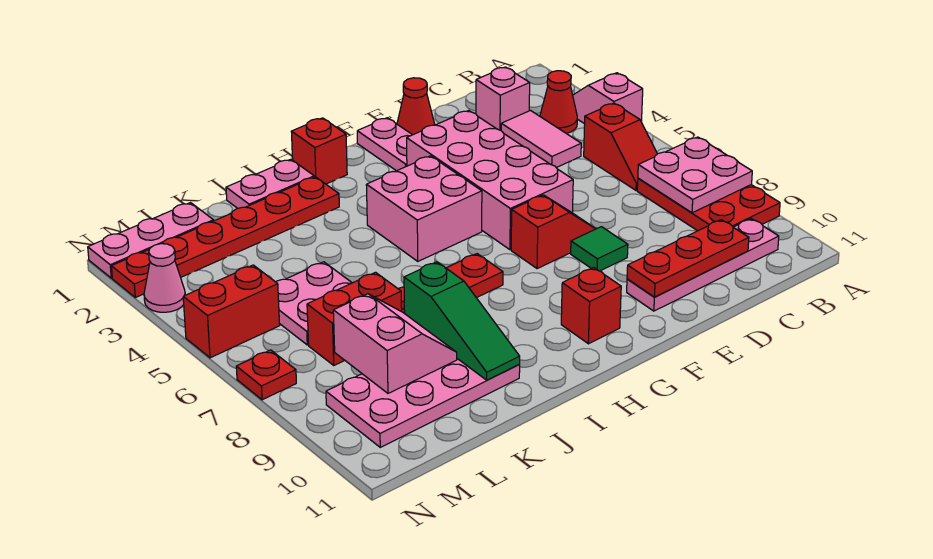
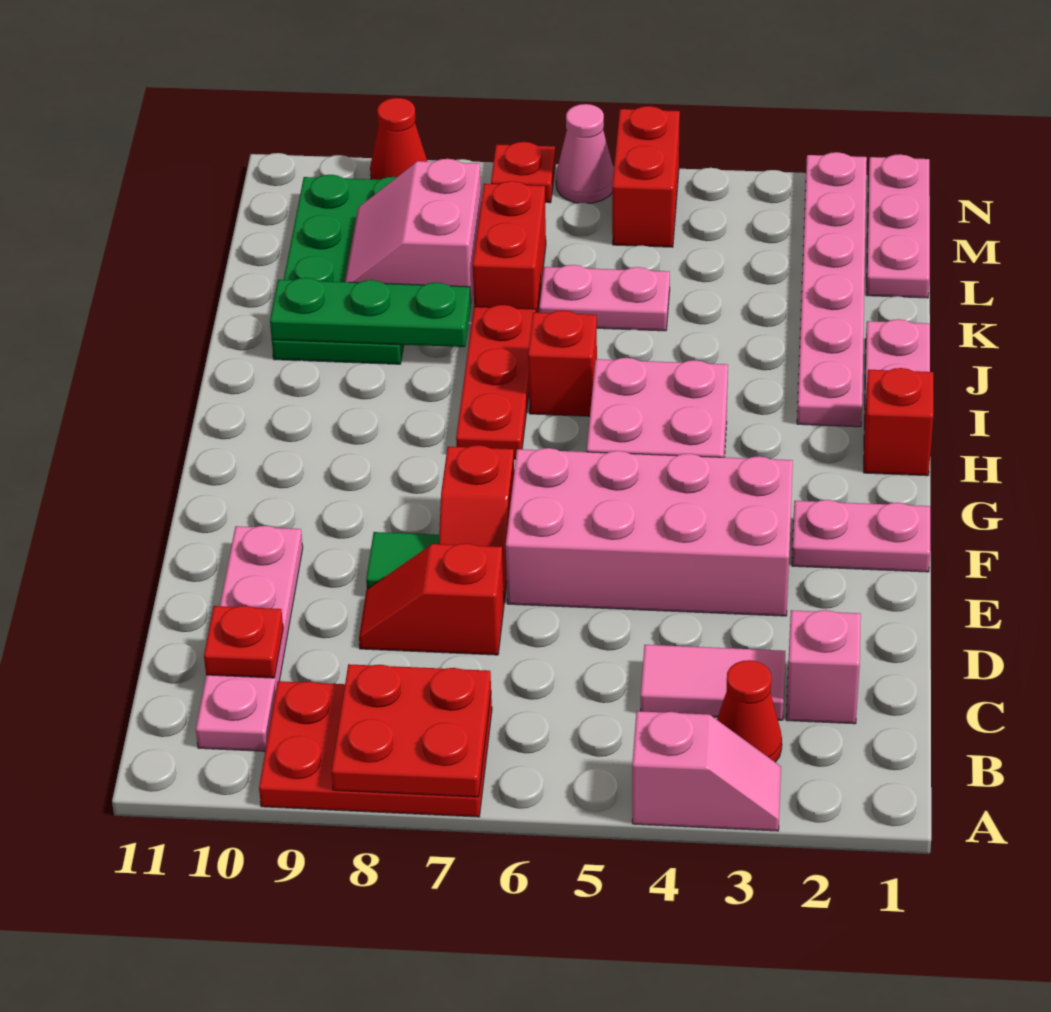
pink plate A7:B8 level 2 -> red plate A7:B8 level 2
red slope B5:B6 level 1 top 5 -> red slope D7:D8 level 1 top 7
red plate C10:E10 level 2 -> red plate C10 level 2
red cone E1 level 1 -> red cone N9 level 1
red brick G10 level 1 -> red brick I6 level 1
red plate I2:N2 level 1 -> pink plate I2:N2 level 1
green slope J8:J10 level 2 top 8 -> green plate J8:J10 level 2
pink plate J9:M10 level 1 -> green plate J9:M10 level 1
pink plate K5:L6 level 1 -> pink plate K5:K6 level 1
pink slope K8:L9 level 2 top L -> pink slope K8:L9 level 2 top 8
pink cone N3 level 1 -> pink cone N6 level 1

